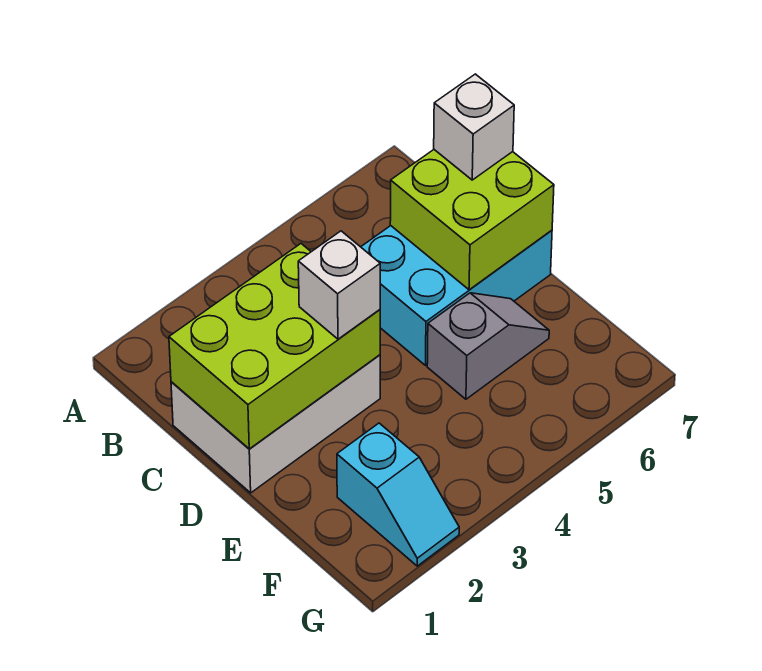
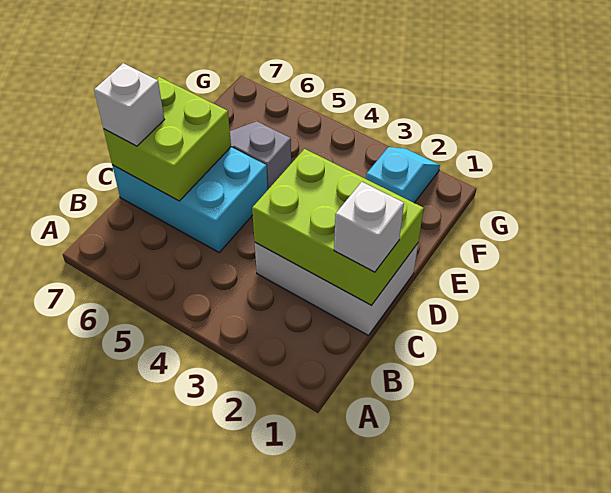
white brick D3 level 3 -> white brick C1 level 3

